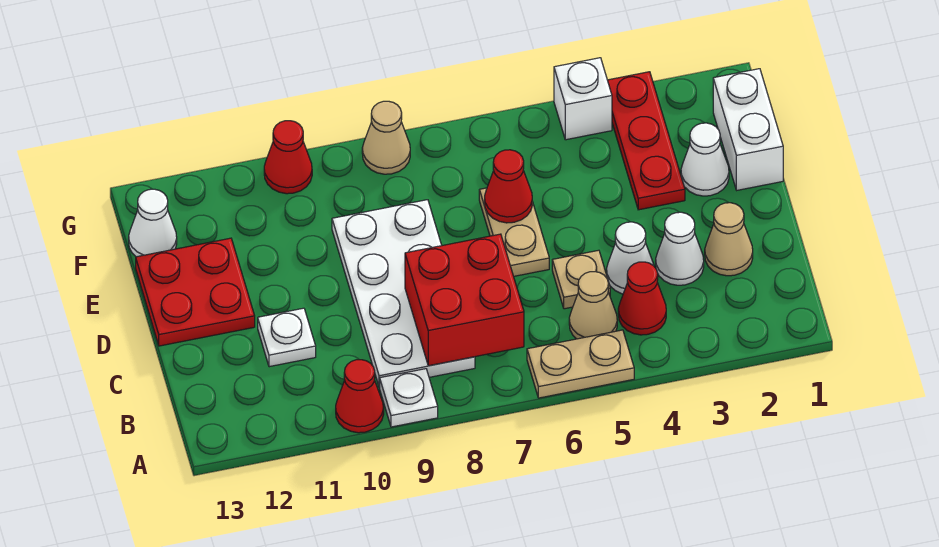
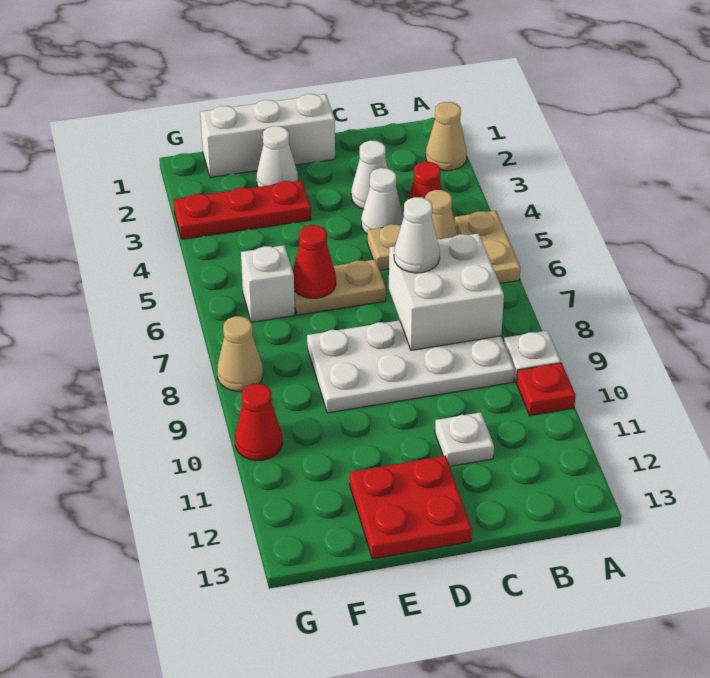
red cone A10 level 1 -> red plate A10 level 1
red brick B7:C8 level 2 -> white brick B7:C8 level 2
tan cone C2 level 1 -> tan cone A2 level 1
white brick E1:F1 level 1 -> white brick D1:F1 level 1
white cone F13 level 1 -> white cone C7 level 3
white brick G4 level 1 -> white brick F6 level 1

